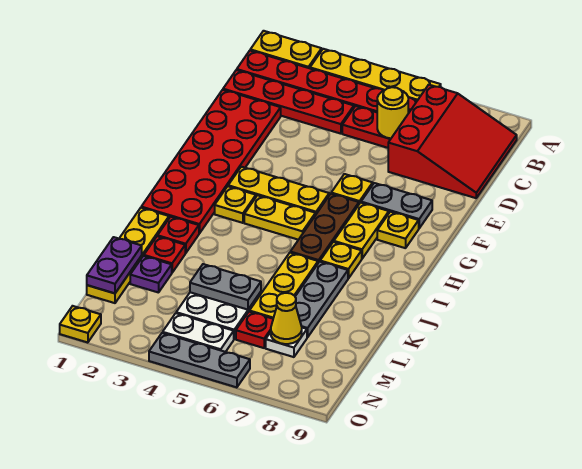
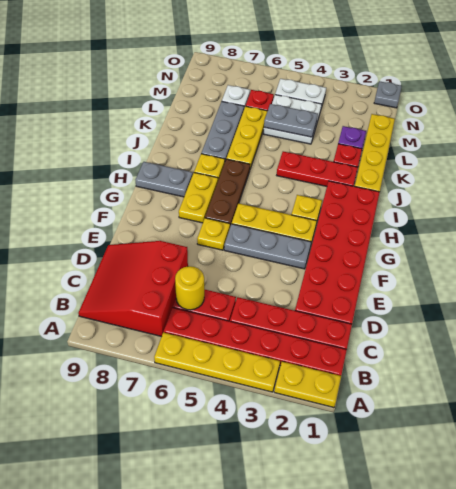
grey plate F7:F8 level 1 -> grey plate H8:H9 level 1
yellow plate G8 level 1 -> none
yellow plate H4:H5 level 1 -> none
red plate J2 level 1 -> red plate J2:J4 level 1
purple plate L1:M1 level 2 -> none
yellow cone M7 level 2 -> none
yellow plate O1 level 1 -> grey plate O1 level 1
grey plate O4:O6 level 1 -> grey plate F3:F5 level 1

